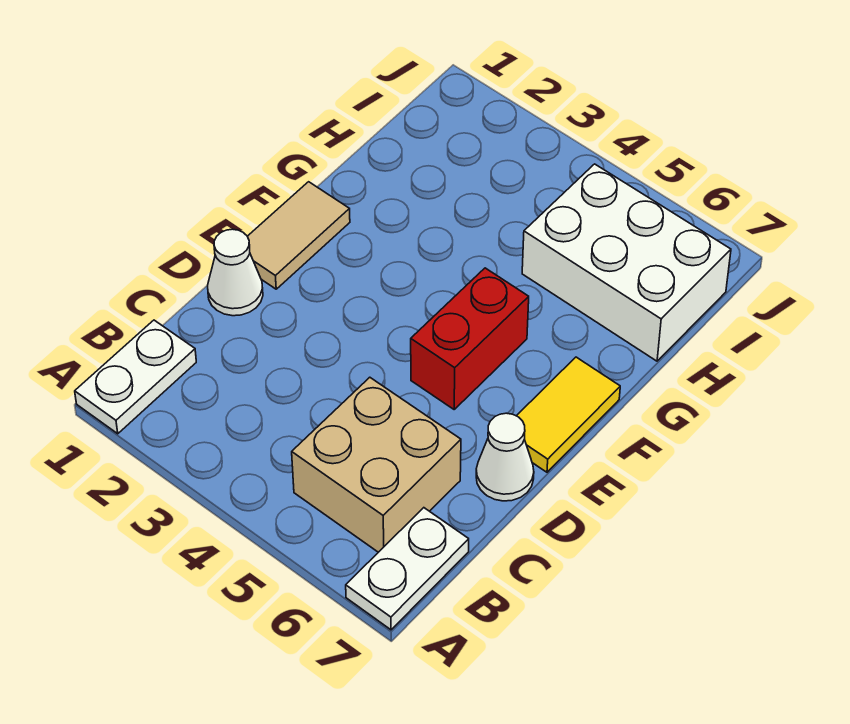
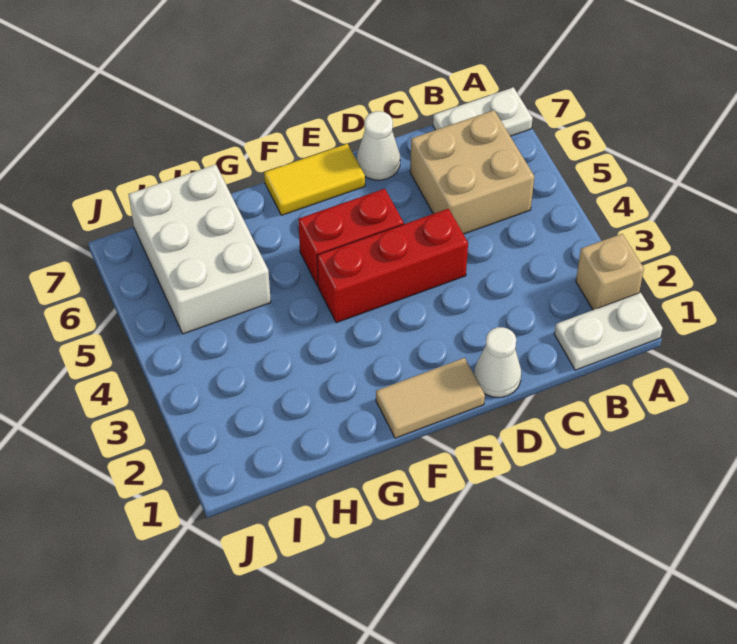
none -> tan brick A2 level 1
none -> red brick D4:F4 level 1

